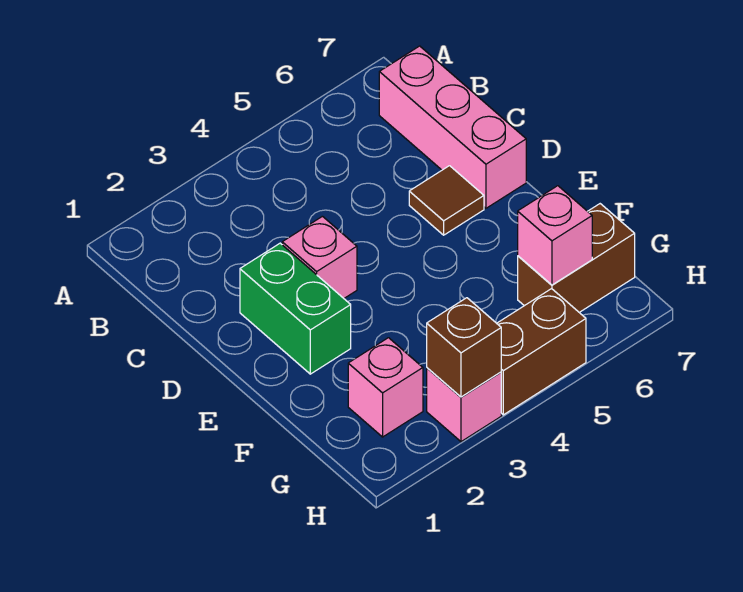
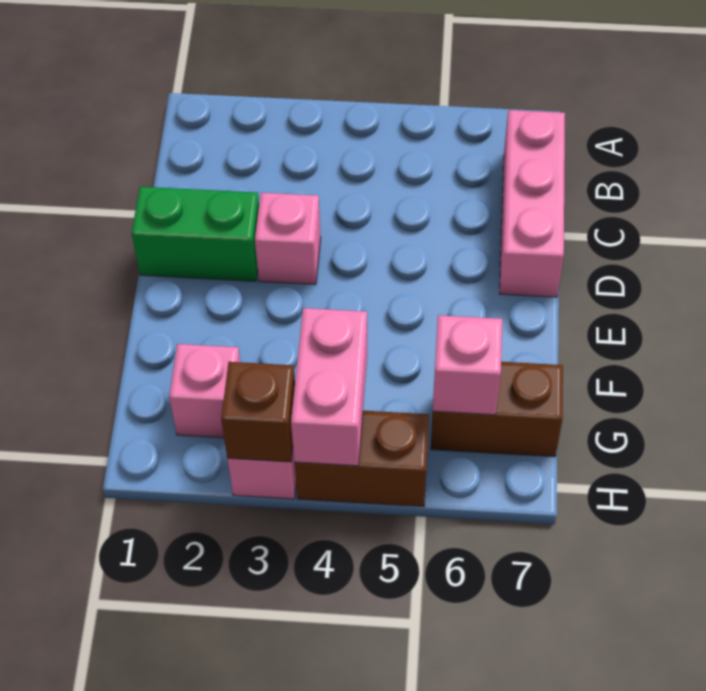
green brick D2:E2 level 1 -> green brick D1:D2 level 1
brown tile D6 level 1 -> none
none -> pink brick G4:H4 level 2

